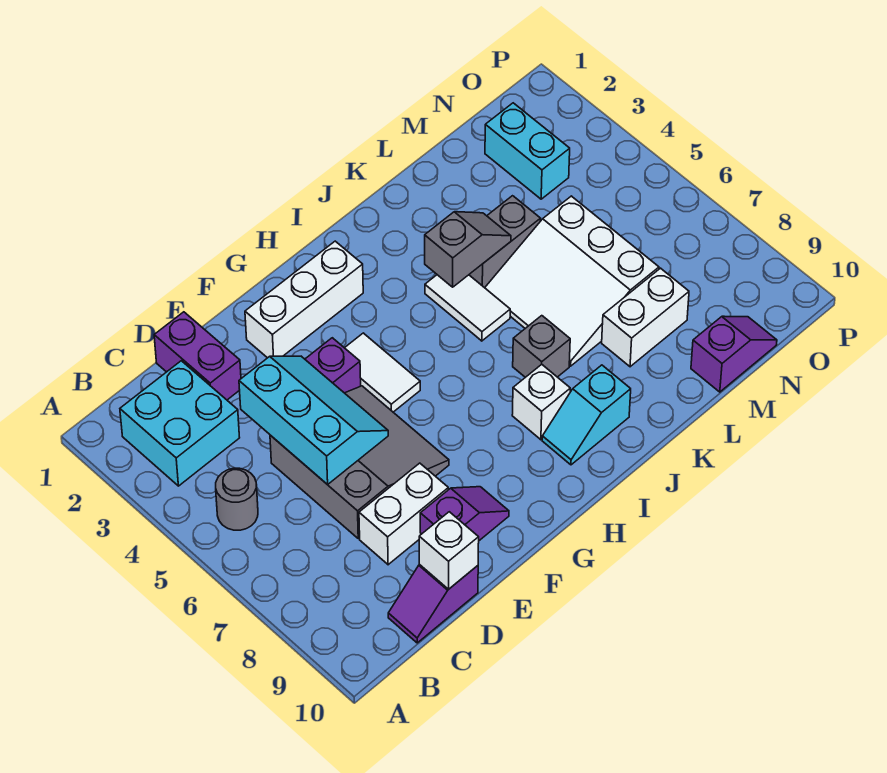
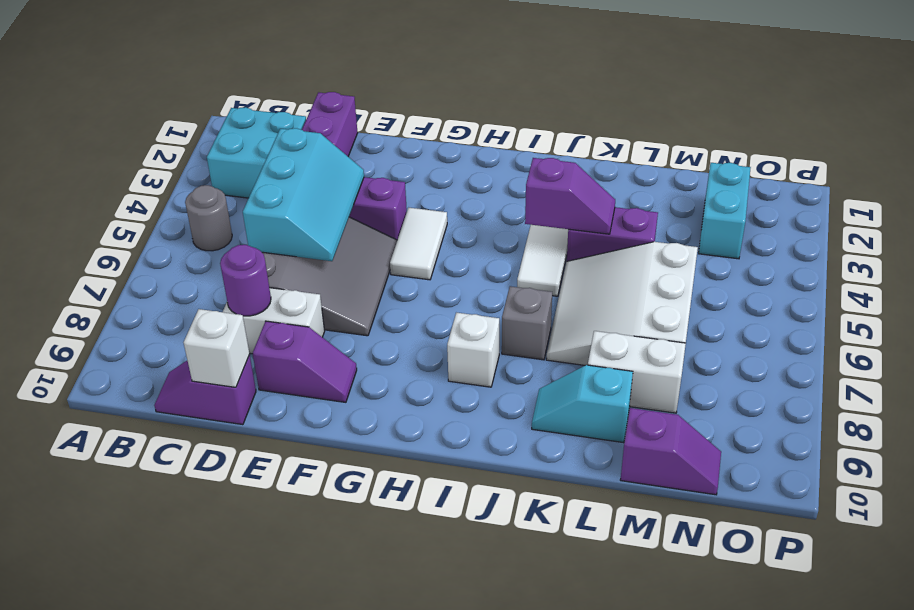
none -> purple round brick D8 level 2
white brick F2:H2 level 1 -> none
cyan slope I9:J9 level 1 top J -> cyan slope K9:L9 level 1 top L
grey slope J4:K4 level 2 top J -> purple slope J4:K4 level 2 top J
grey brick K4:L4 level 1 -> purple brick K4:L4 level 1

